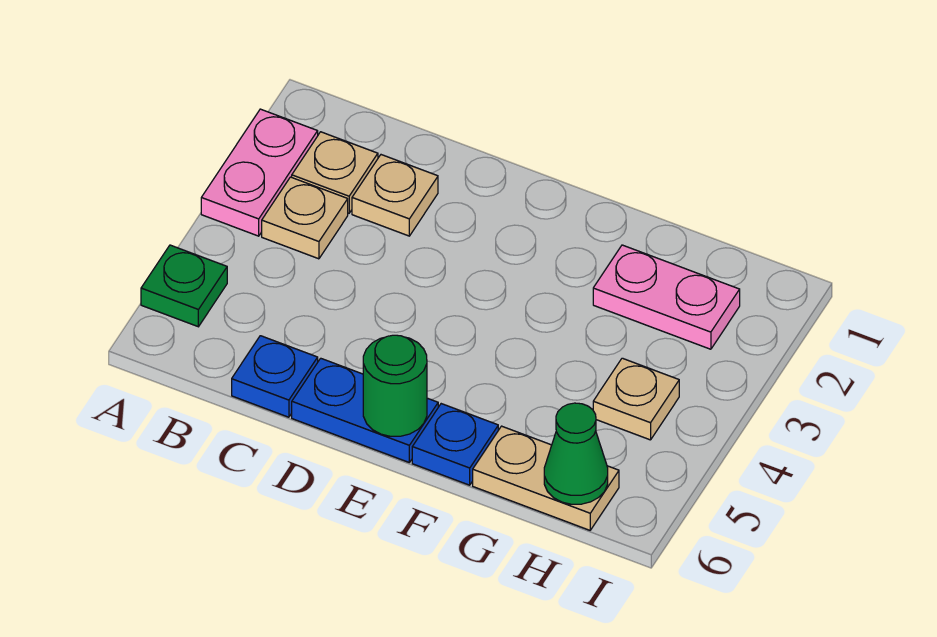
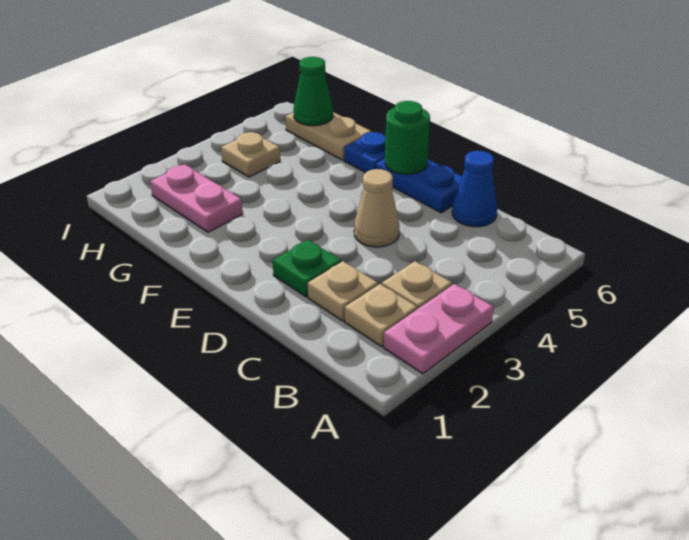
green plate A5 level 1 -> green plate D2 level 1
blue plate C6 level 1 -> blue cone C6 level 1
none -> tan cone D4 level 1

